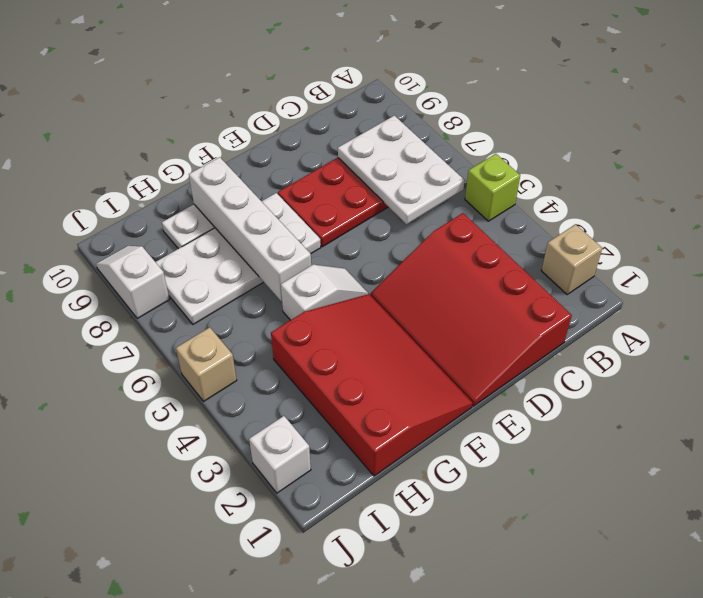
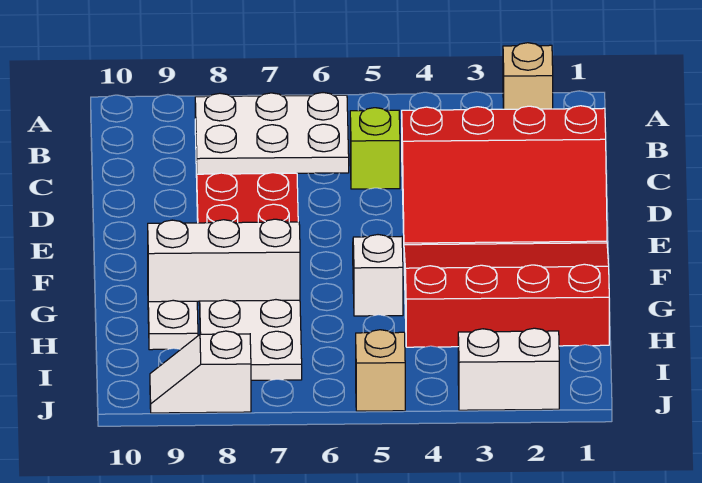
lime brick A5 level 1 -> lime brick C5 level 1
white brick G6:G9 level 2 -> white brick G7:G9 level 2
white brick J2 level 1 -> white brick J2:J3 level 1

